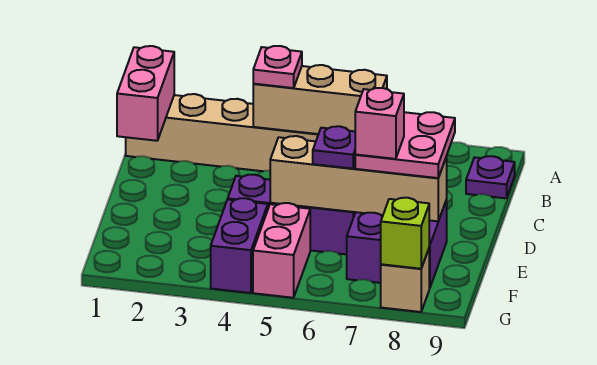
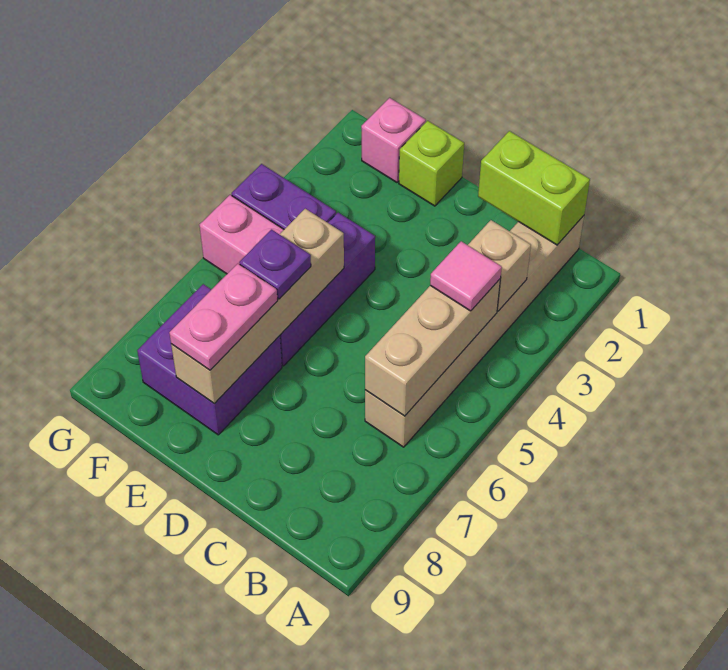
pink brick B1:C1 level 2 -> lime brick B1:C1 level 2
pink plate B4 level 3 -> pink tile B4 level 3
purple plate B9 level 1 -> none
pink plate D7:E8 level 3 -> pink plate E7:E8 level 3
pink brick E7 level 4 -> pink brick F1 level 1
tan brick G8 level 1 -> tan brick B3 level 2
lime brick G8 level 2 -> lime brick E1 level 1

